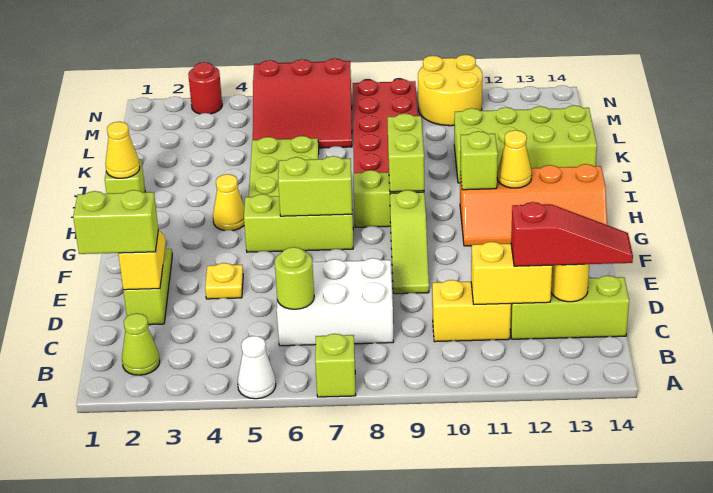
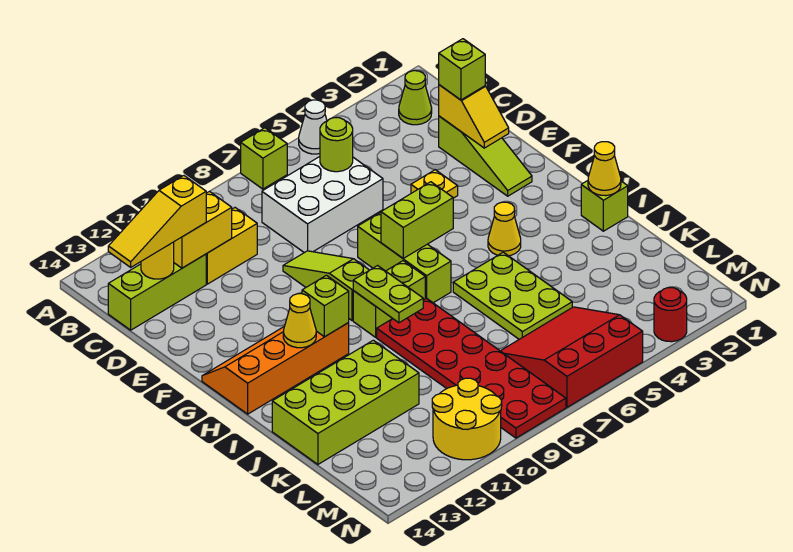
red slope C12:C14 level 3 top 12 -> yellow slope C12:C14 level 3 top 12
lime brick D1:D2 level 3 -> lime brick D2 level 3
lime brick G5:G7 level 1 -> lime brick F7:H7 level 1
lime brick H9:I9 level 2 -> lime plate H9:I9 level 2

